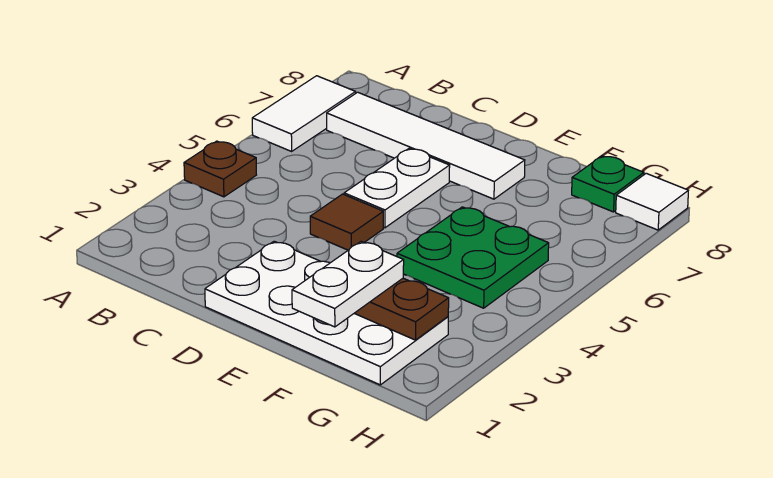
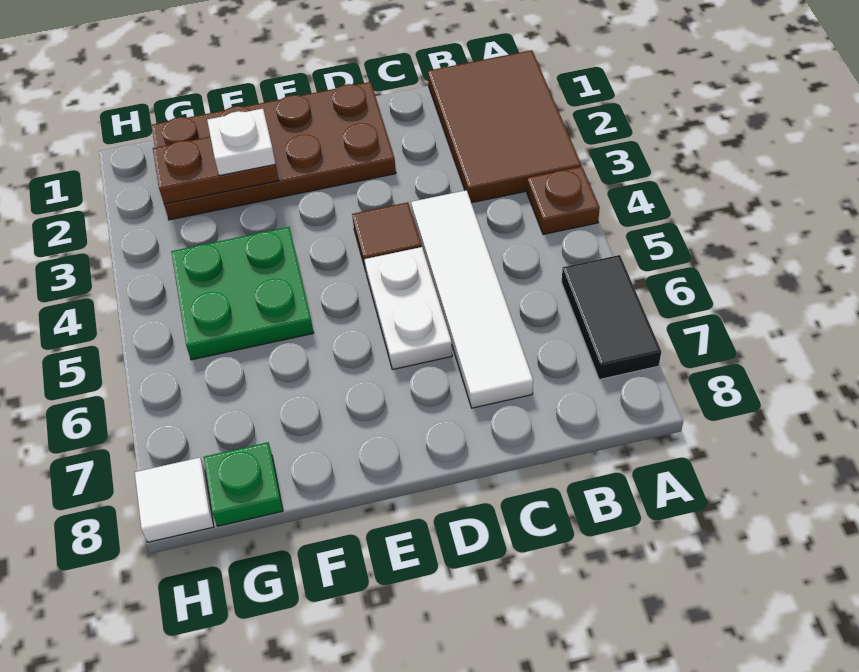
none -> brown tile A1:B3 level 1
white tile A6:A7 level 1 -> black tile A6:A7 level 1
white tile B7:E7 level 1 -> white tile C4:C7 level 1
white plate D1:G2 level 1 -> brown plate D1:G2 level 1
white plate F1:F2 level 3 -> white plate F2 level 3

